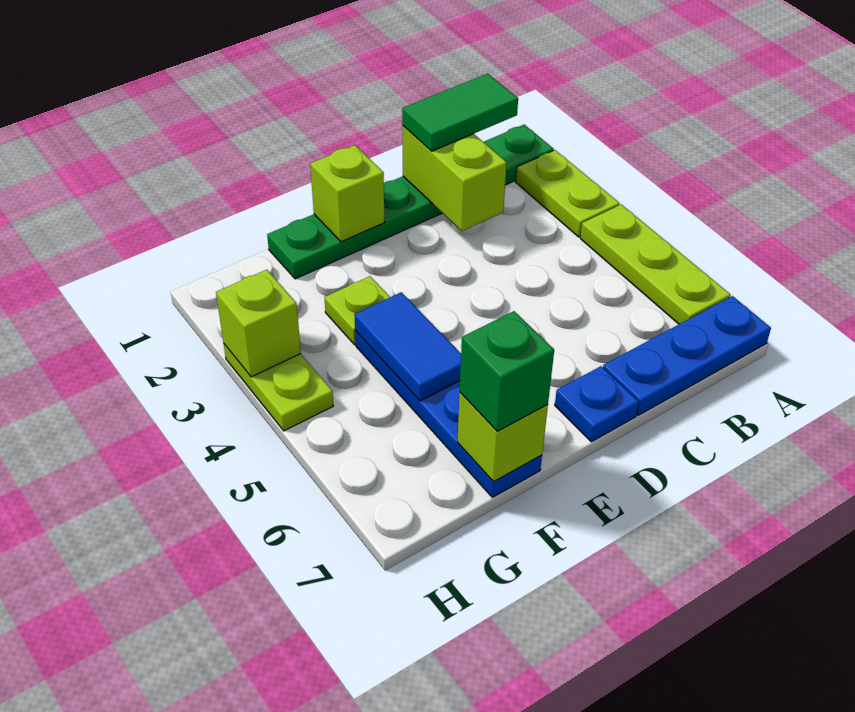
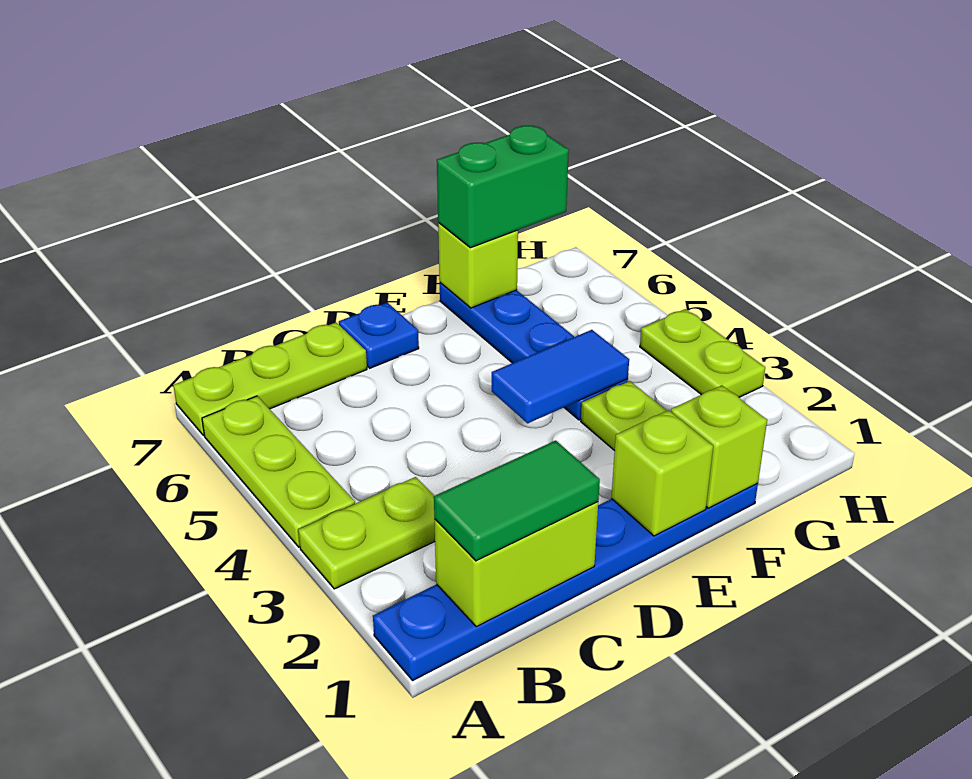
green plate A1:F1 level 1 -> blue plate A1:F1 level 1
lime plate A2:A3 level 1 -> lime plate A3:B3 level 1
blue plate A7:C7 level 1 -> lime plate A7:C7 level 1
lime brick C1:C2 level 2 -> lime brick B1:C1 level 2
blue tile F4:F5 level 2 -> blue tile E4:F4 level 2
green brick F7 level 3 -> green brick F7:G7 level 3
lime brick H3 level 2 -> lime brick F1 level 2

